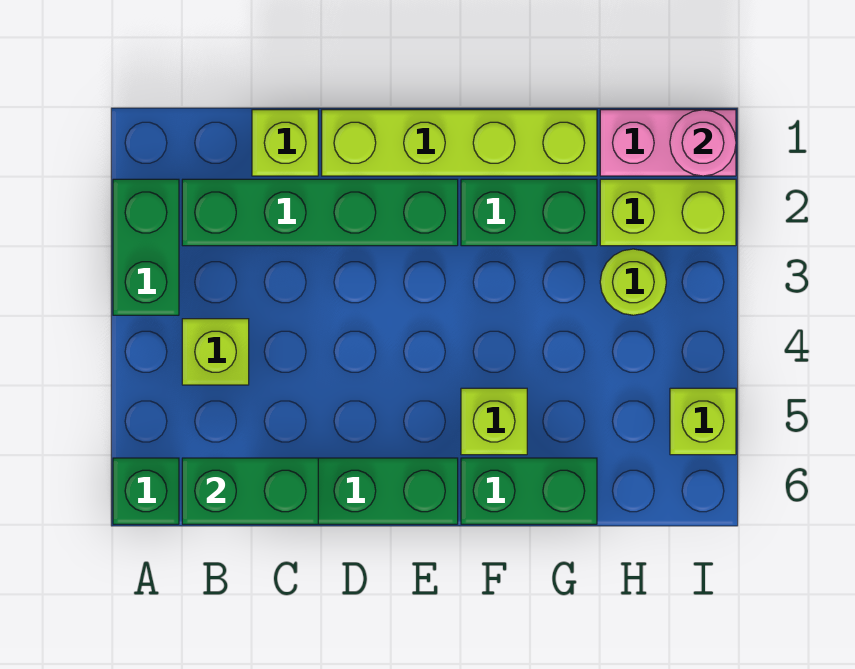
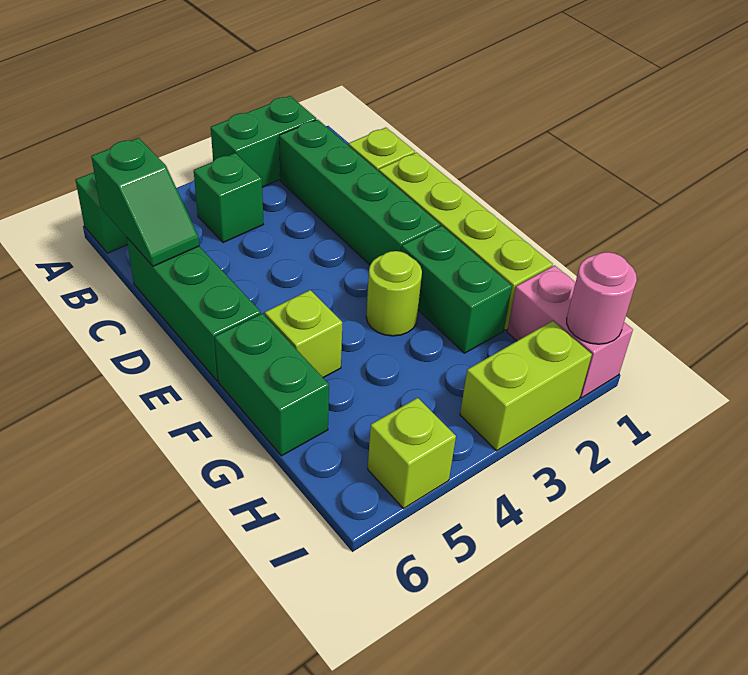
lime brick B4 level 1 -> green brick B4 level 1
green brick B6:C6 level 2 -> green slope B6:C6 level 2 top B
lime brick H2:I2 level 1 -> lime brick I2:I3 level 1
lime round brick H3 level 1 -> lime round brick F3 level 1

